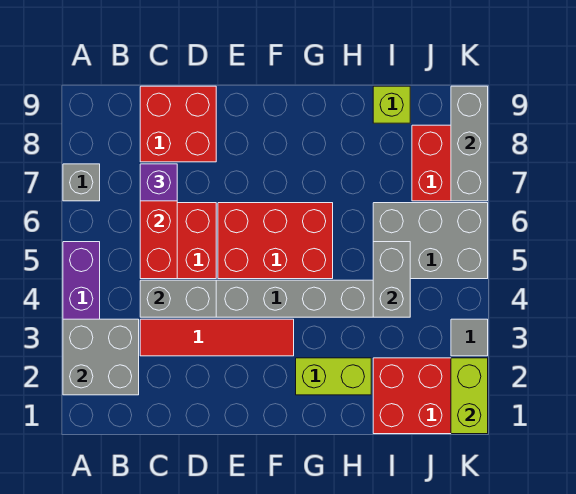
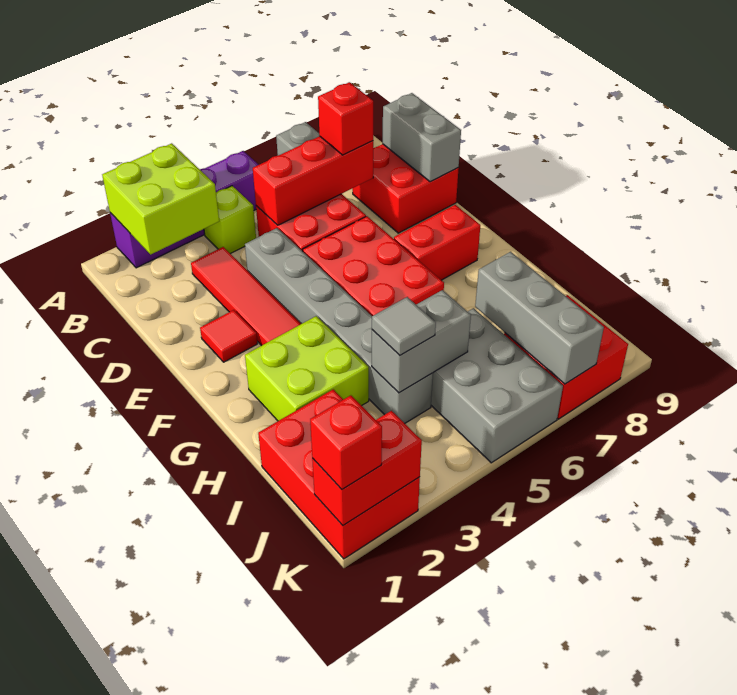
grey brick A2:B3 level 2 -> lime brick A2:B3 level 2
grey brick C4:D4 level 2 -> grey brick C9:D9 level 2
purple brick C7 level 3 -> red brick C7 level 3
none -> red tile E2 level 1
none -> red brick F7:F8 level 1
lime brick G2:H2 level 1 -> lime brick G2:H3 level 1
lime brick I9 level 1 -> lime brick B4 level 1
lime brick K1:K2 level 2 -> red brick K1:K2 level 2
none -> red brick K1 level 3
grey tile K3 level 1 -> grey tile I4 level 3
grey brick K7:K9 level 2 -> grey brick I7:K7 level 2

